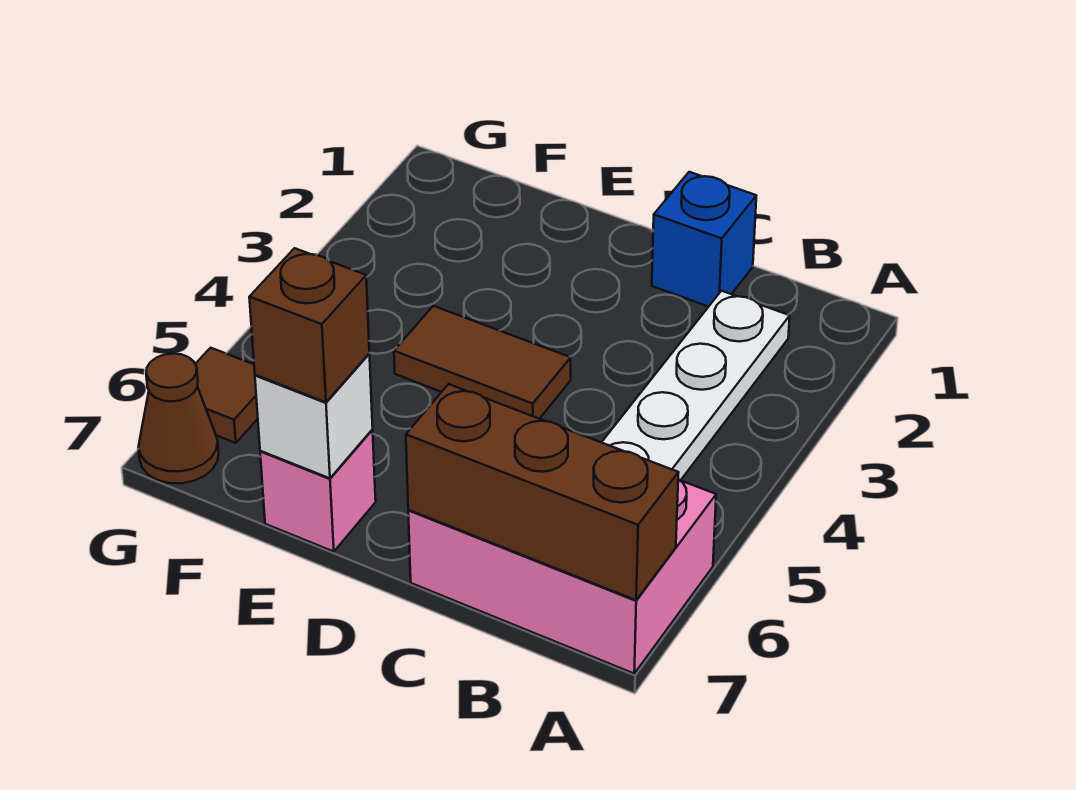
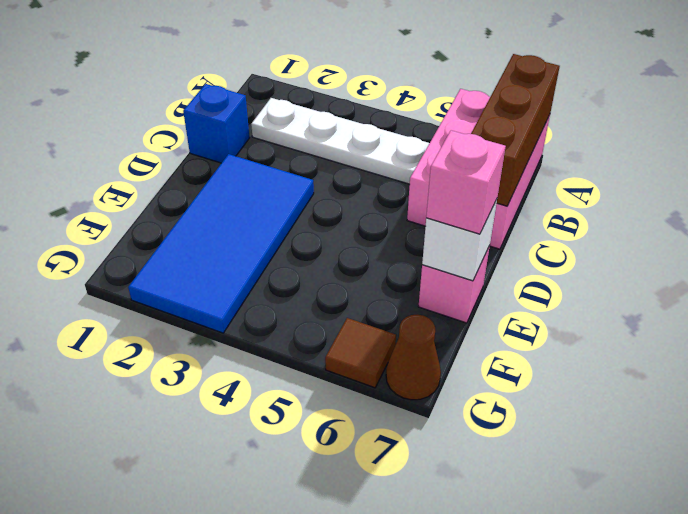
none -> blue tile D2:G3 level 1
brown tile D4:E4 level 1 -> none
brown brick E7 level 3 -> pink brick E7 level 3

